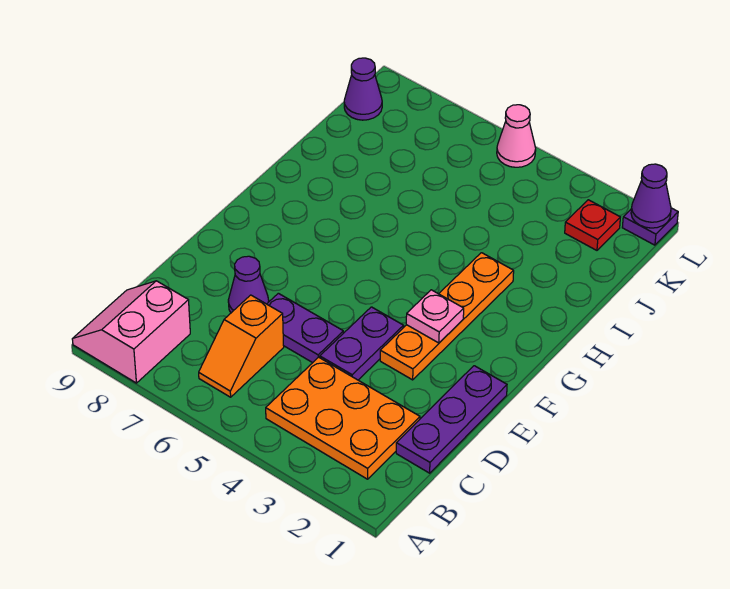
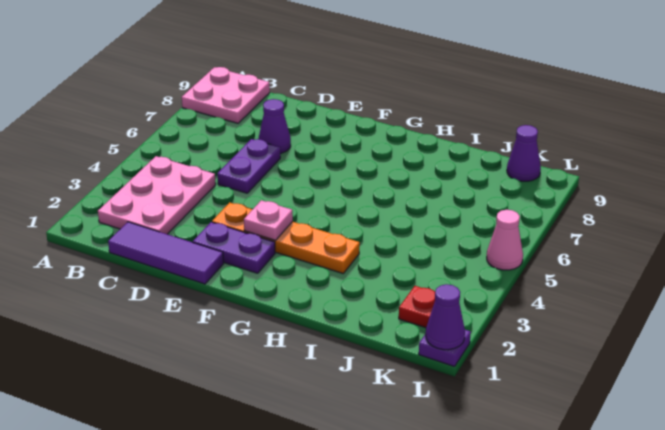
pink slope A8:B9 level 1 top 8 -> pink plate A8:B9 level 1
orange plate B2:C4 level 1 -> pink plate B2:C4 level 1
orange slope B6:C6 level 1 top C -> none
purple plate C1:E1 level 1 -> purple tile C1:E1 level 1
purple plate D4:E4 level 1 -> purple plate E2:F2 level 1

